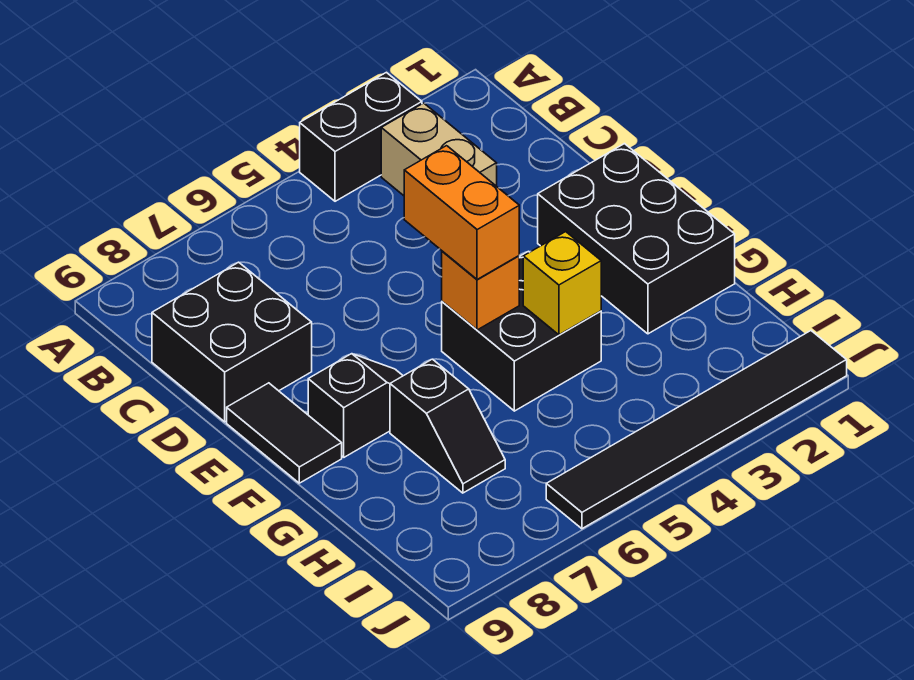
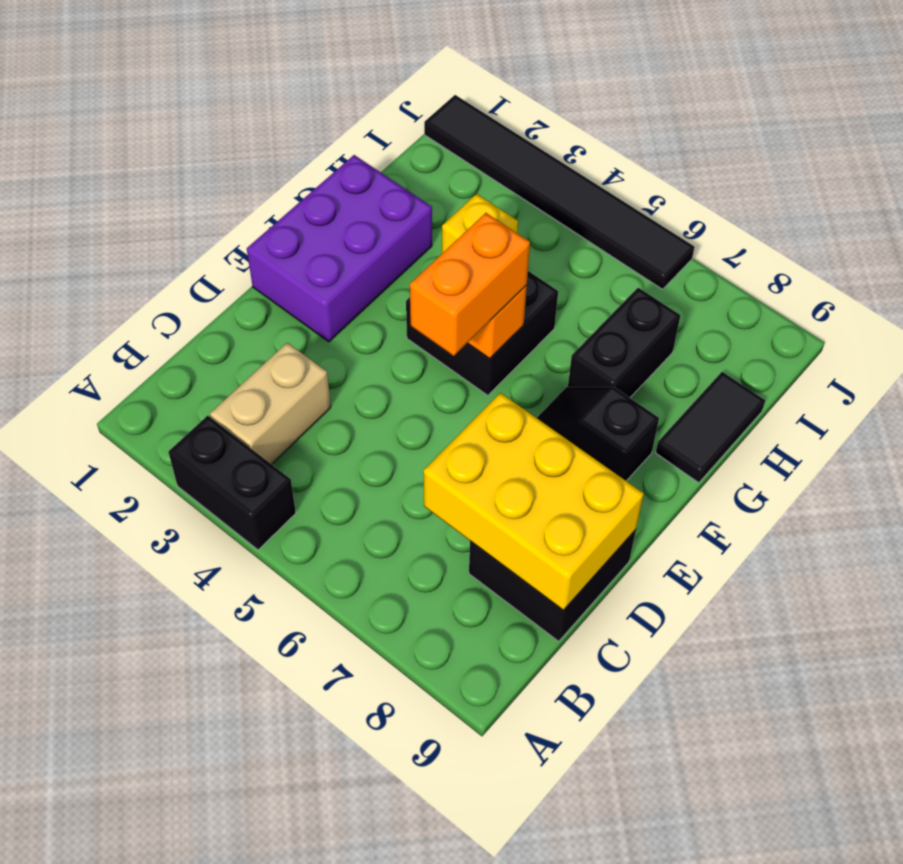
none -> yellow brick C7:D9 level 2
black brick E1:G2 level 1 -> purple brick E1:G2 level 1
black tile E9:F9 level 1 -> black tile G9:H9 level 1
black slope G7:H7 level 1 top G -> black brick G7:H7 level 1

